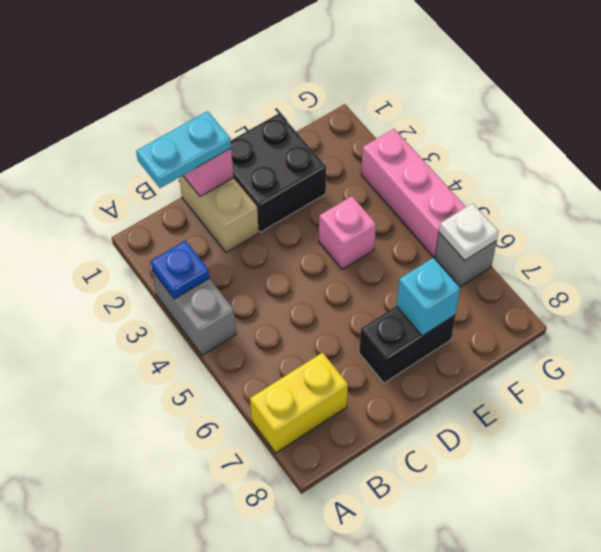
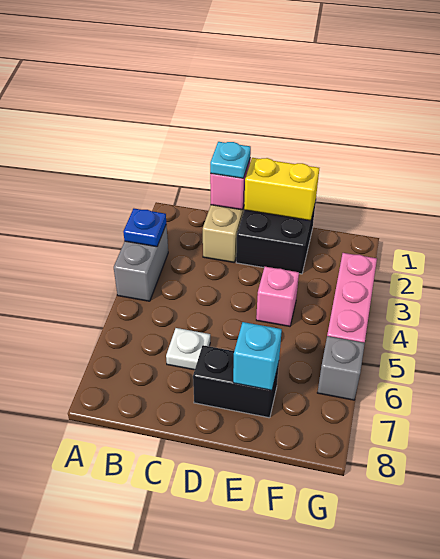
yellow brick A7:B7 level 1 -> yellow brick D1:E1 level 2
cyan plate B1:C1 level 3 -> cyan plate C1 level 3
white plate G6 level 2 -> white plate C6 level 1

